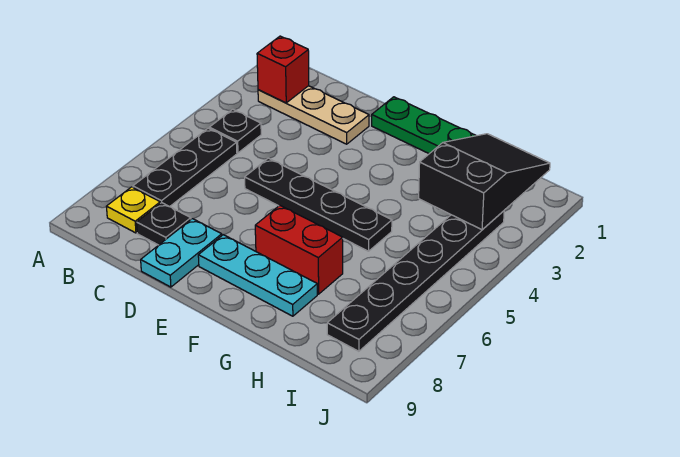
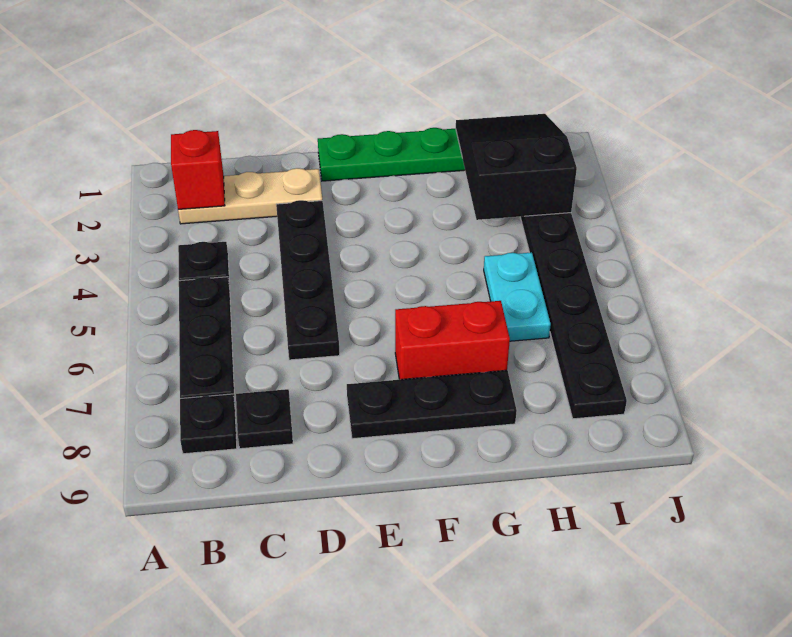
yellow plate B8 level 1 -> black plate B8 level 1
black plate D5:G5 level 1 -> black plate D3:D6 level 1
cyan plate D8:D9 level 1 -> cyan plate H5:H6 level 1
cyan plate E8:G8 level 1 -> black plate E8:G8 level 1

